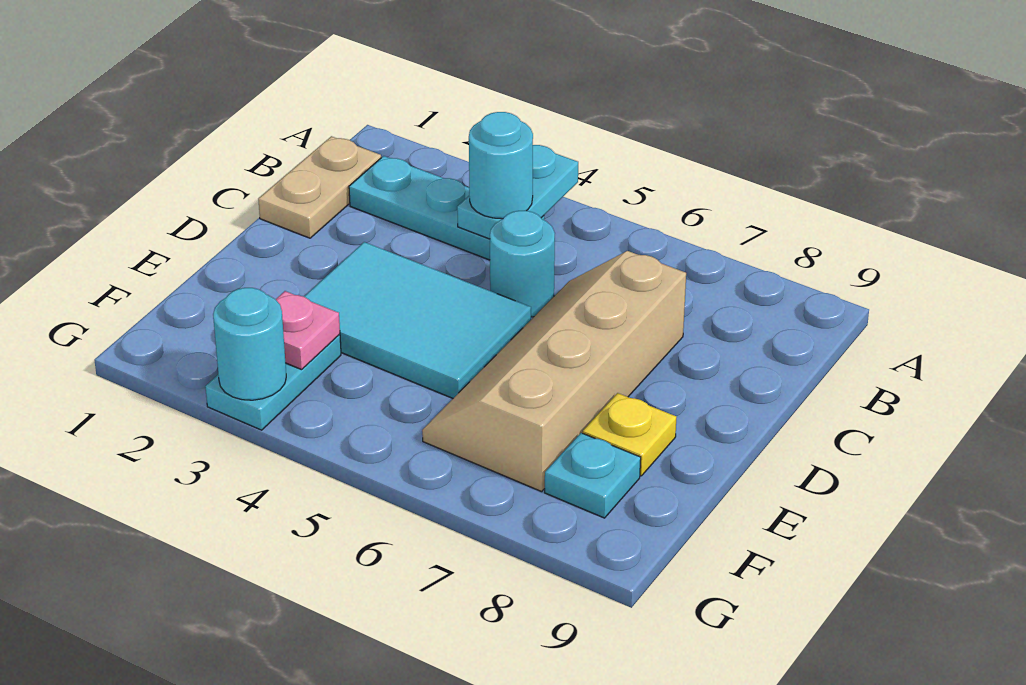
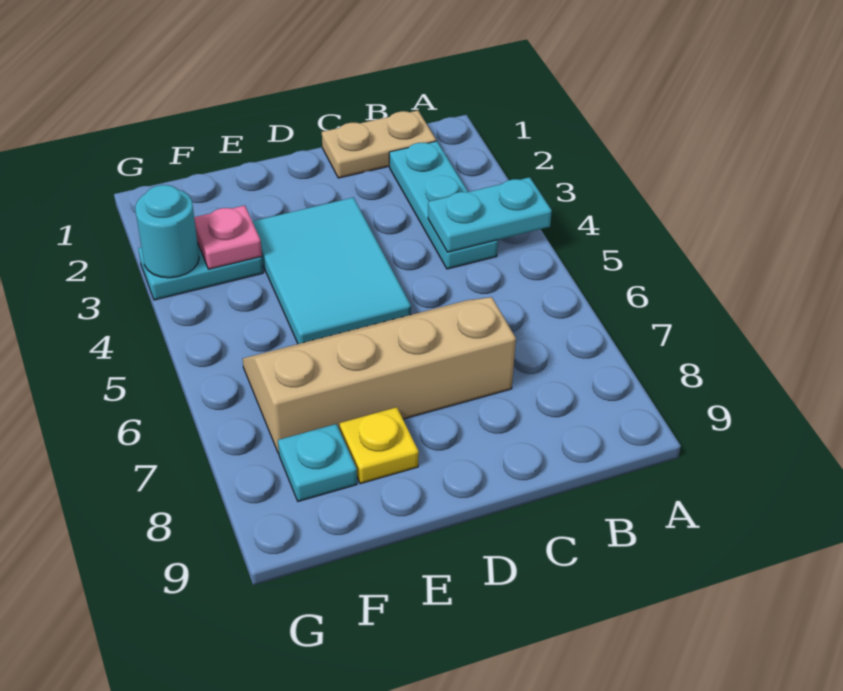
cyan round brick B4 level 3 -> none
cyan round brick C5 level 1 -> none

